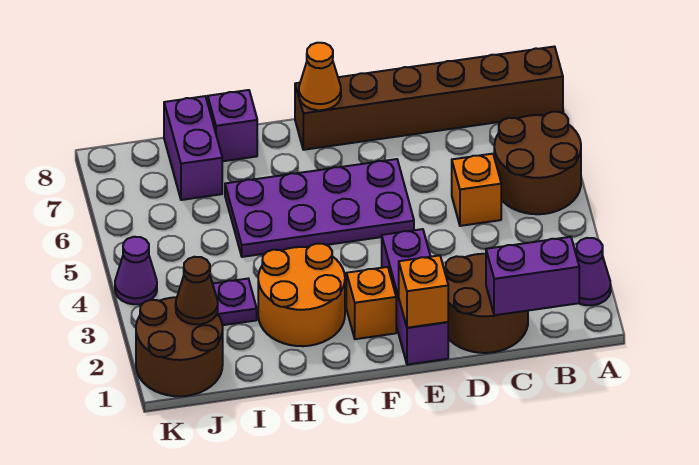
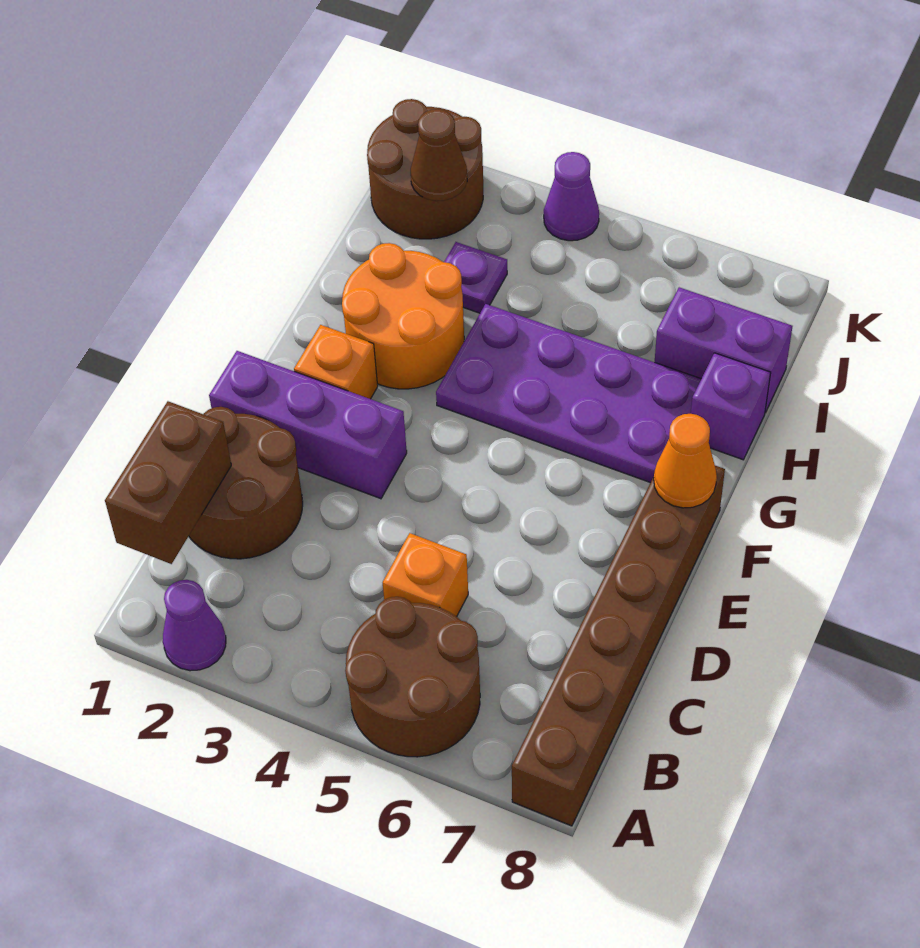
purple brick B1:C1 level 2 -> brown brick B1:C1 level 2
orange brick E1 level 2 -> none
purple plate E5:H6 level 1 -> purple plate G4:H7 level 1

